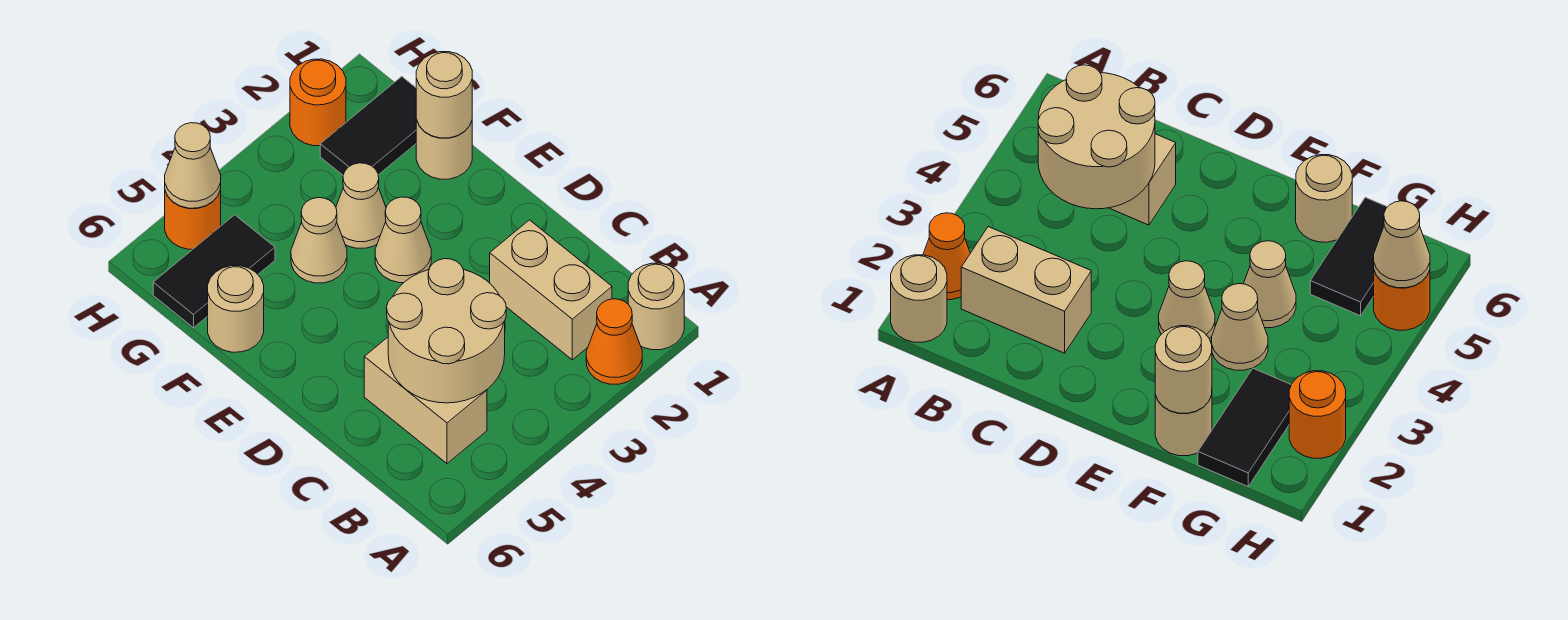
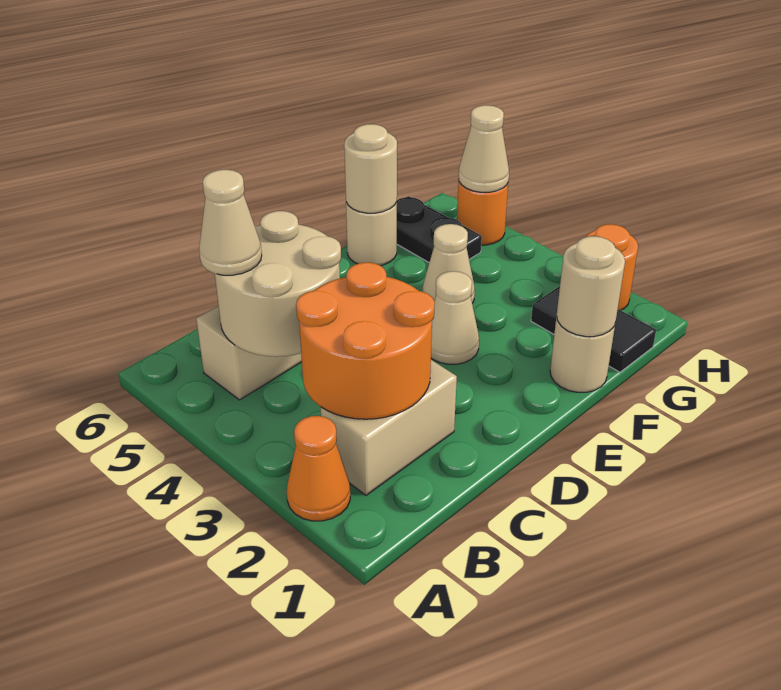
tan round brick A1 level 1 -> tan round brick F6 level 2
none -> orange round brick B2:C3 level 2
tan cone F3 level 1 -> tan cone B5 level 3
black tile G5:G6 level 1 -> black plate G5:G6 level 1

